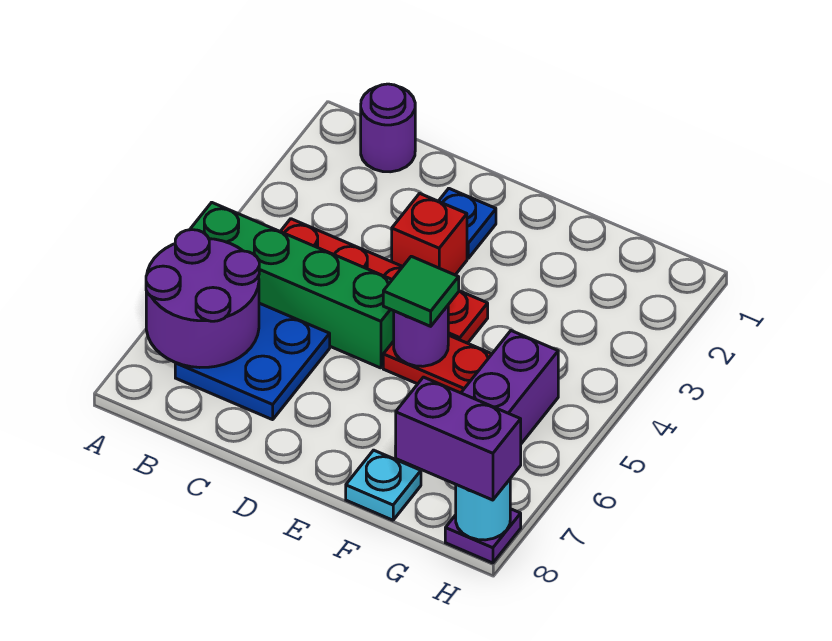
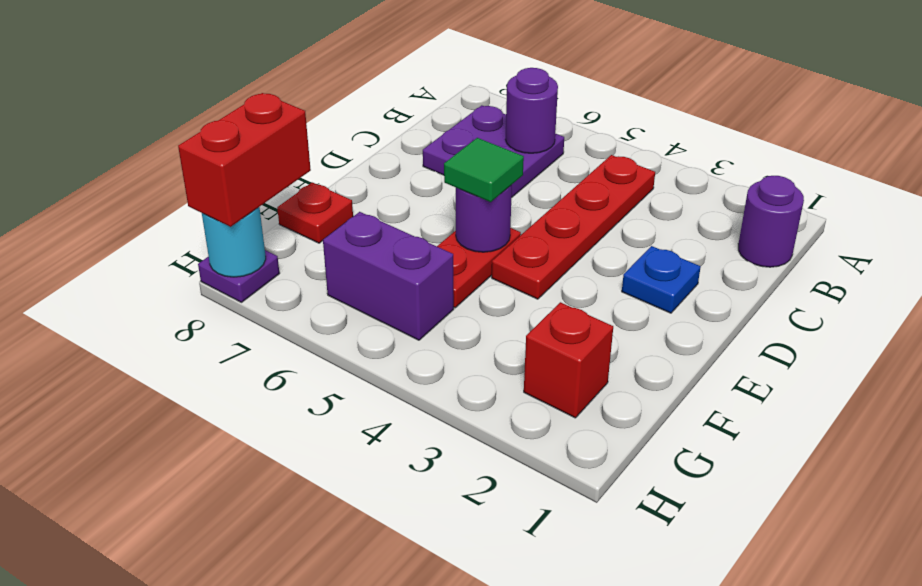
green brick A5:D5 level 1 -> none
purple round brick A6:B7 level 2 -> purple round brick B6 level 2
blue plate B6:C7 level 1 -> purple plate B6:C7 level 1
red brick D3 level 1 -> red brick G2 level 1
cyan plate F8 level 1 -> red plate F8 level 1
purple brick G8:H8 level 3 -> red brick G8:H8 level 3

